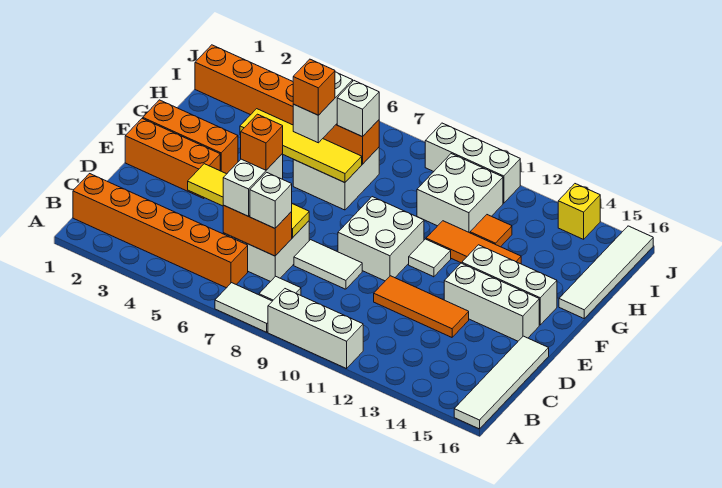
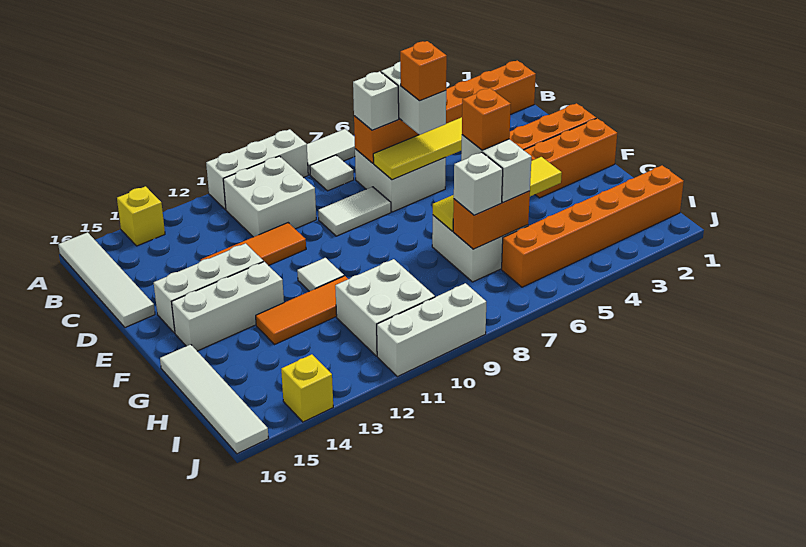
none -> yellow brick A14 level 1
white brick E9:F10 level 1 -> white brick B10:C11 level 1
orange tile H12 level 1 -> none

